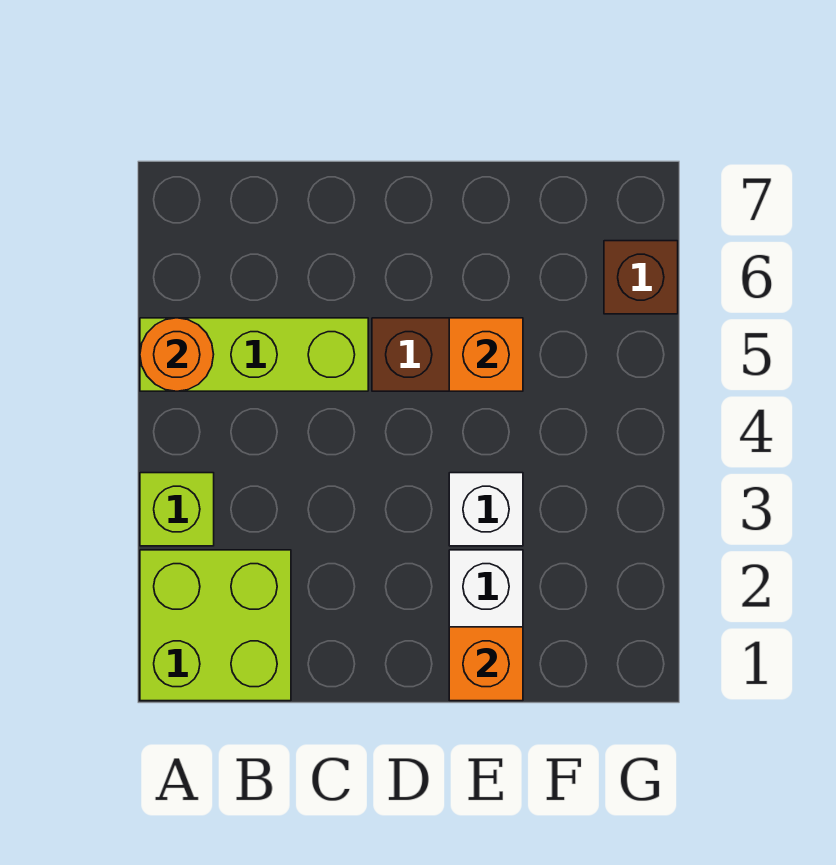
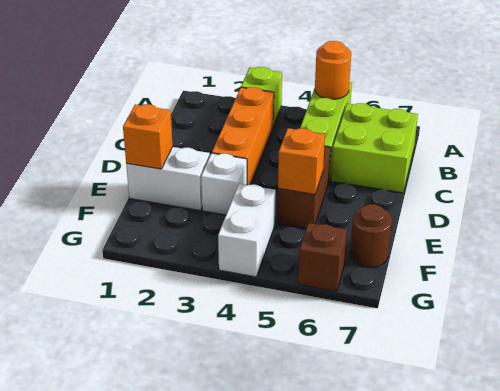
lime brick A1:B2 level 1 -> lime brick B6:C7 level 1
none -> orange brick B3:D3 level 1
none -> white brick F4:G4 level 1
none -> brown round brick F7 level 1

